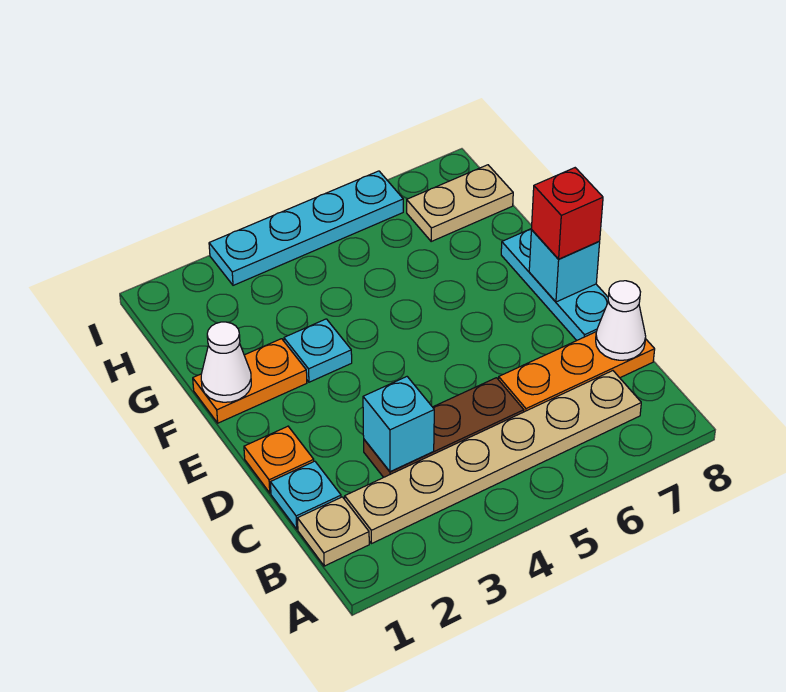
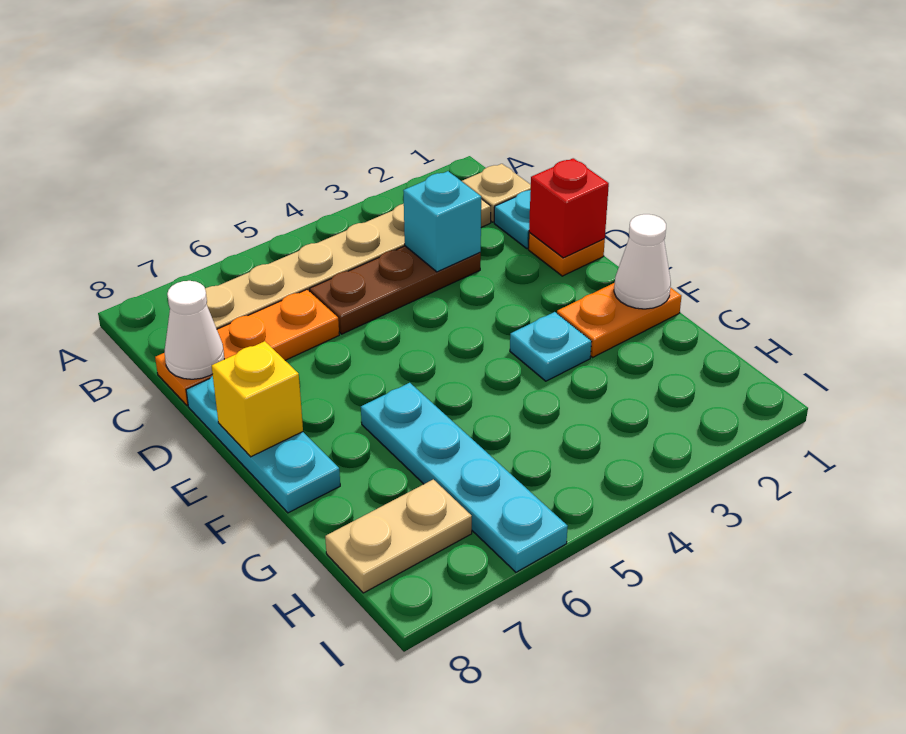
cyan brick E8 level 2 -> yellow brick E8 level 2
red brick E8 level 3 -> red brick D1 level 2
cyan plate I3:I6 level 1 -> cyan plate F6:I6 level 1

